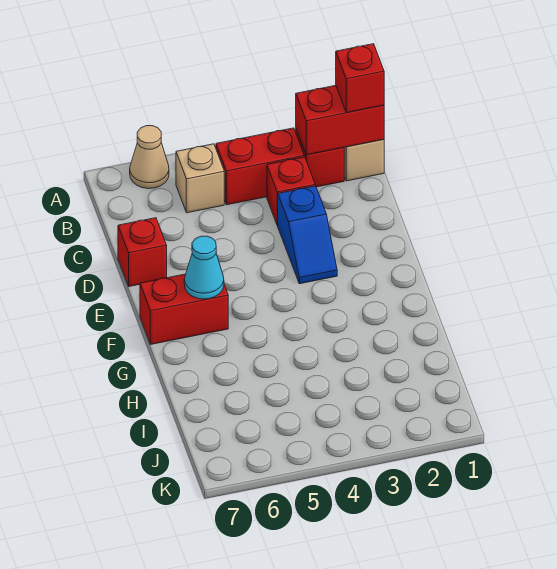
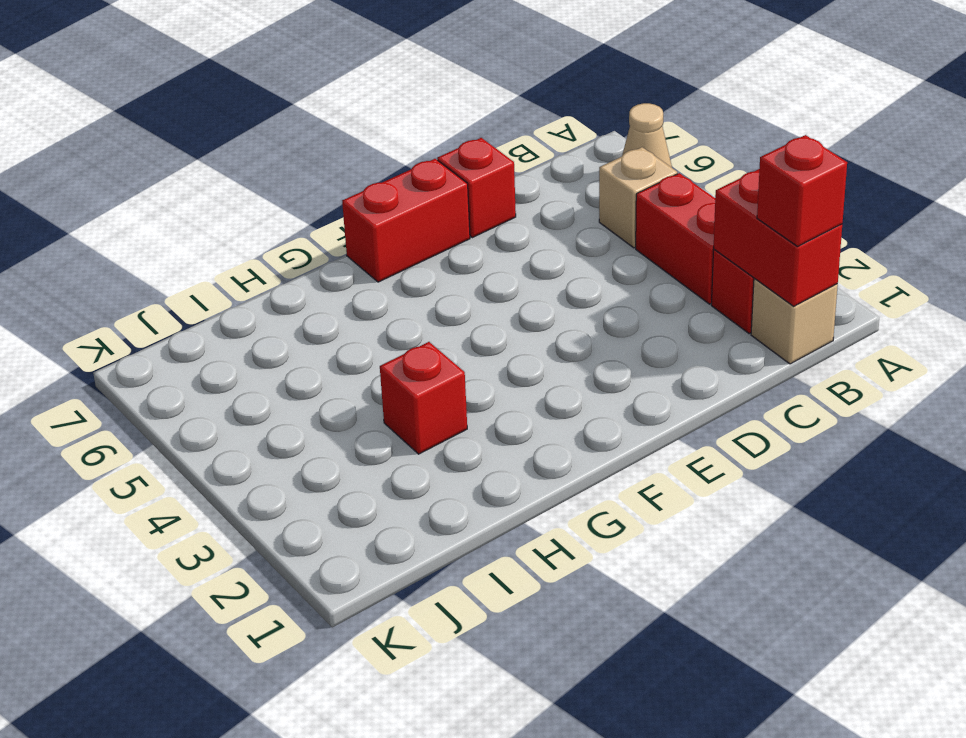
red brick C3 level 1 -> red brick H3 level 1
blue slope D3:E3 level 1 top D -> none
red brick F6:F7 level 1 -> red brick E7:F7 level 1
cyan cone F6 level 2 -> none

